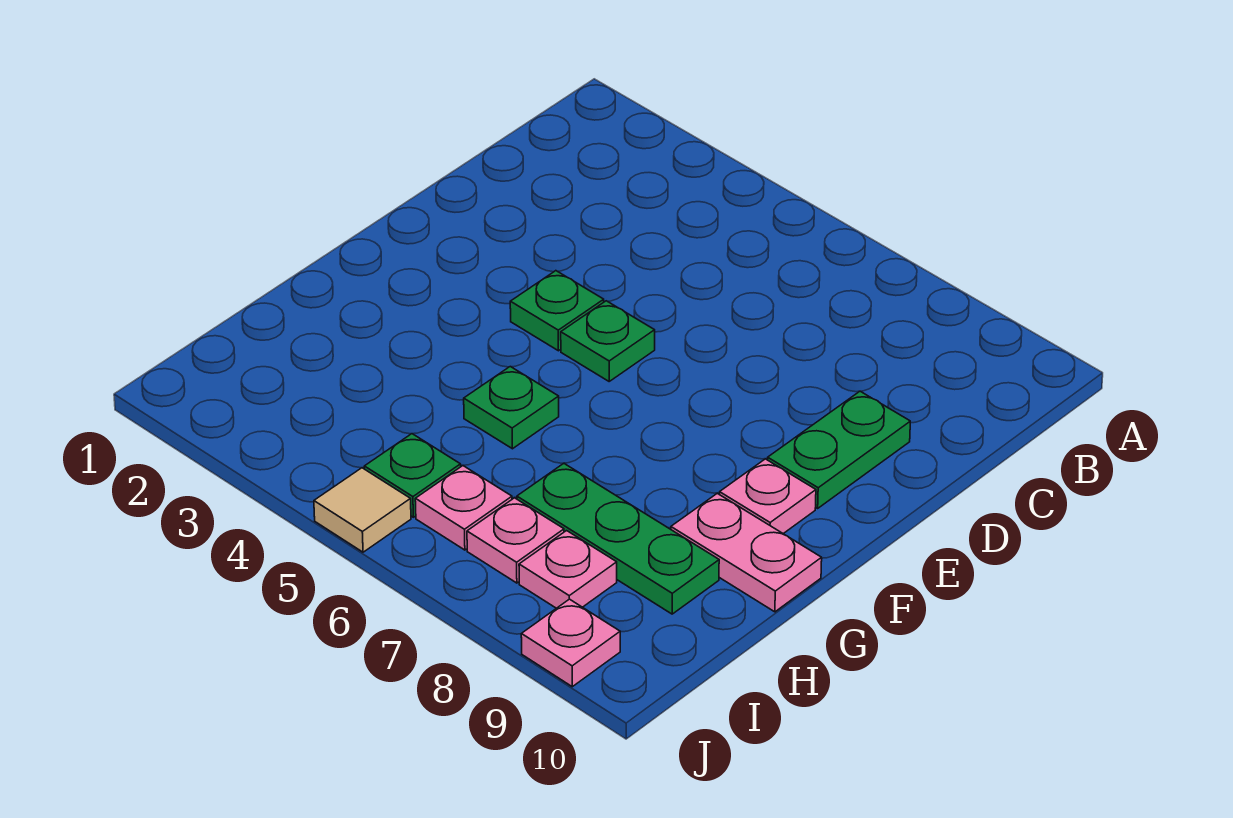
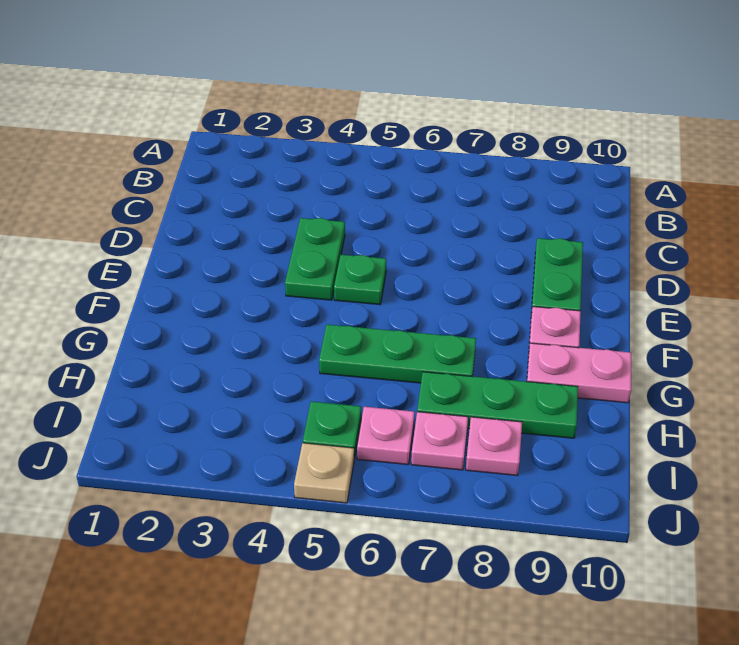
green plate E4 level 1 -> green plate D4:E4 level 1
green plate G5 level 1 -> green plate G5:G7 level 1
tan tile J5 level 1 -> tan plate J5 level 1
pink plate J9 level 1 -> none

